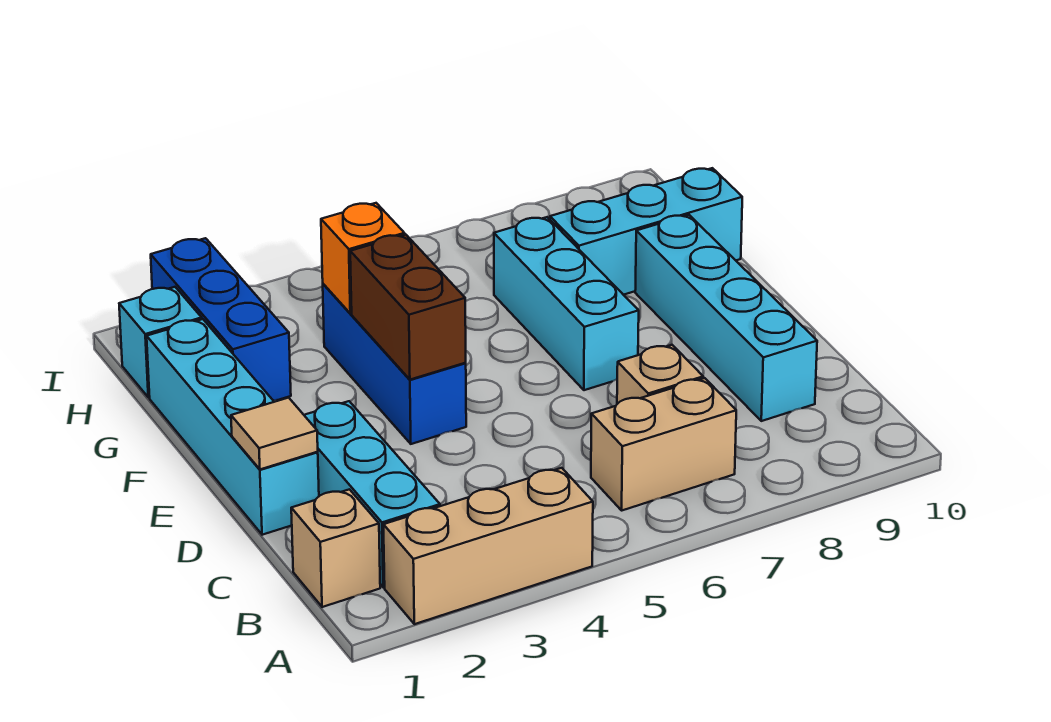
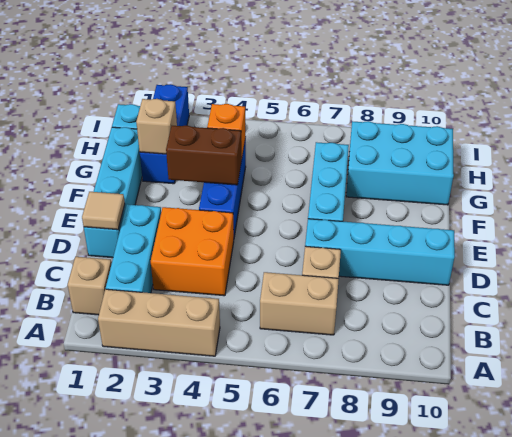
none -> orange brick C3:D4 level 1
cyan brick C9:F9 level 1 -> cyan brick D7:D10 level 1
brown brick E4:F4 level 2 -> brown brick F3:F4 level 2
none -> tan brick G2 level 2
cyan brick G8:G10 level 1 -> cyan brick G8:H10 level 1

